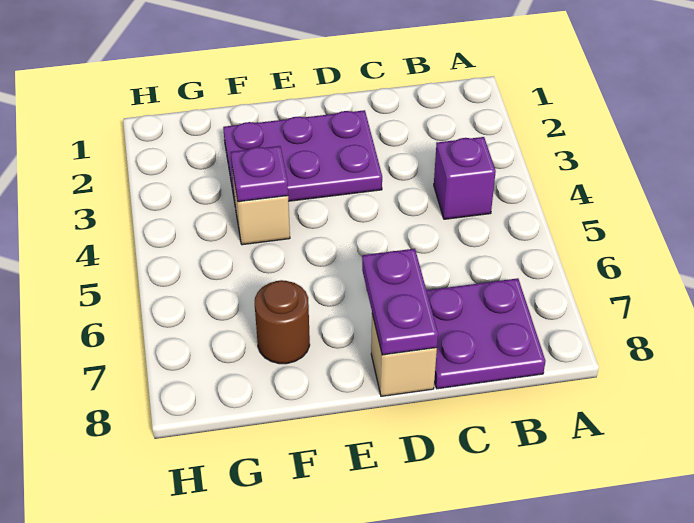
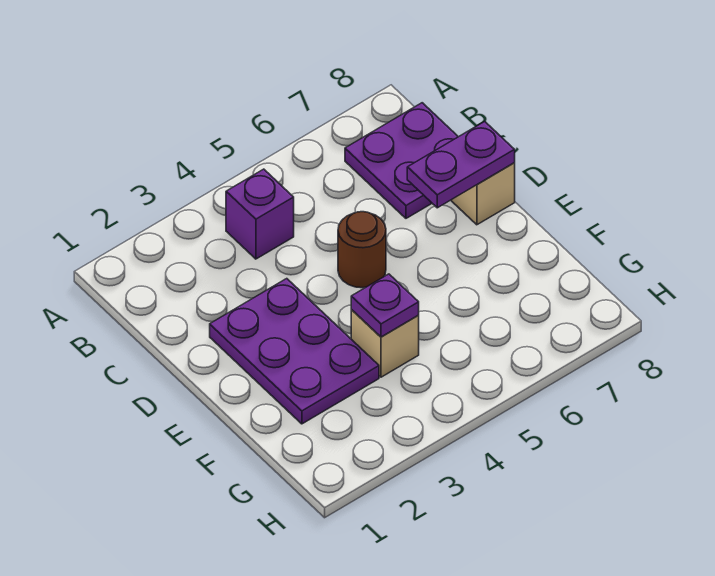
brown round brick F7 level 1 -> brown round brick D5 level 1

